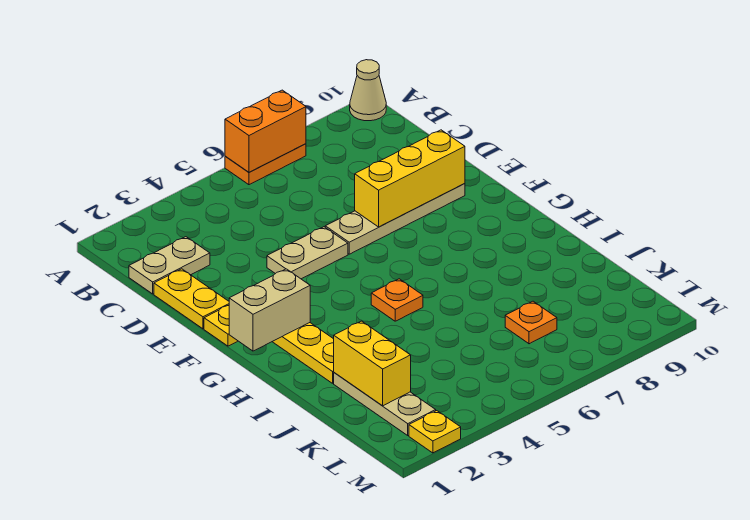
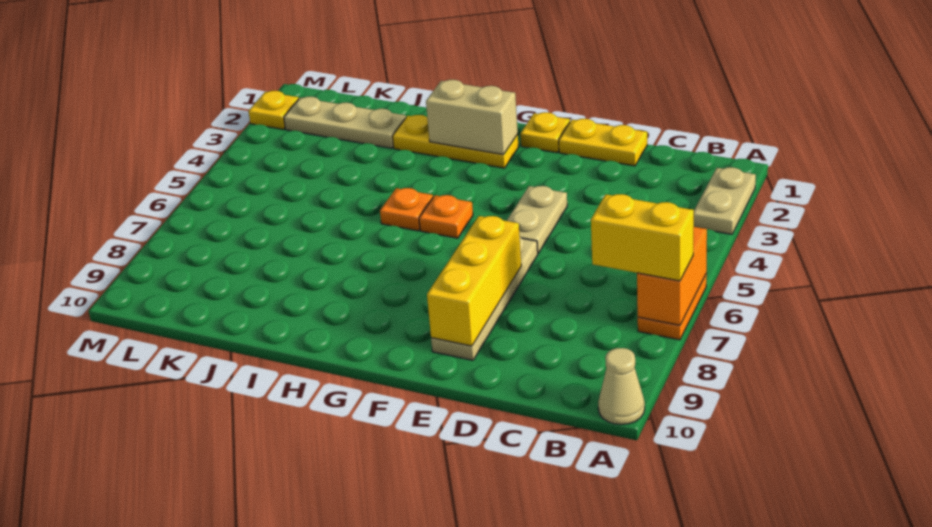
tan plate C1:C2 level 1 -> tan plate A2:A3 level 1
tan brick G1:G2 level 2 -> tan brick G2:H2 level 2
yellow brick J2:K2 level 2 -> yellow brick A7:B7 level 3
orange plate K7 level 1 -> orange plate G5 level 1

